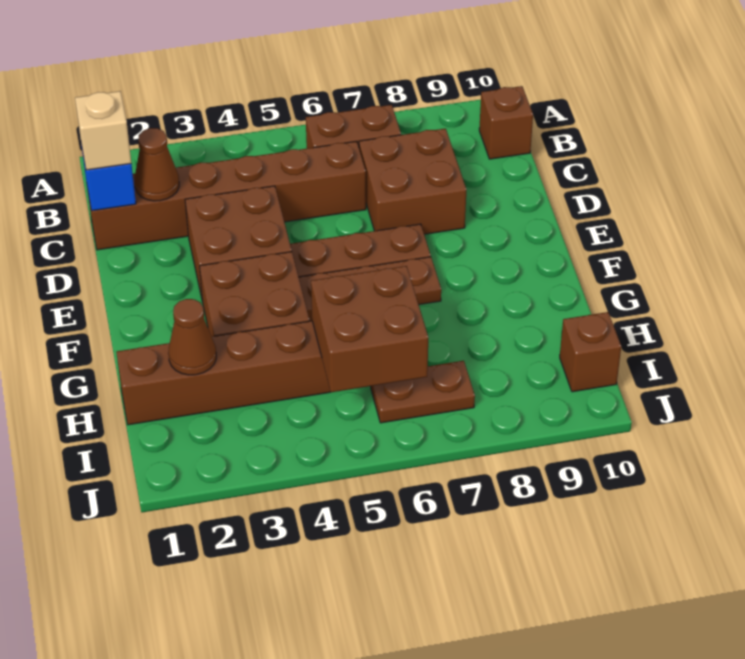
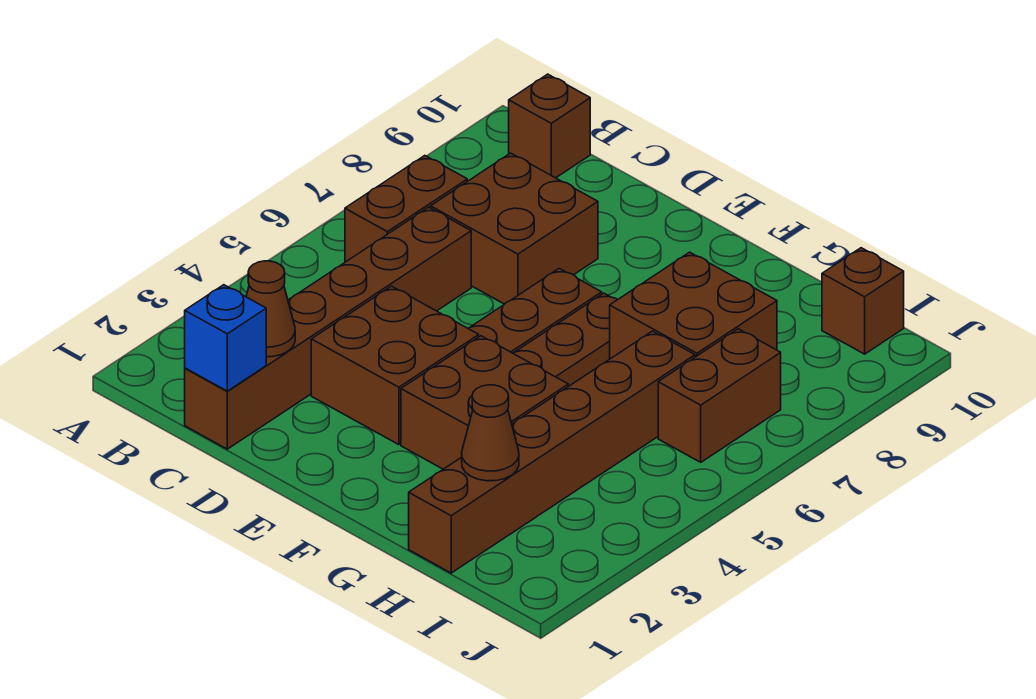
tan brick C1 level 3 -> none
brown brick H5:I6 level 2 -> brown brick G7:H8 level 1
brown plate I6:I7 level 1 -> brown brick I6:I7 level 1

